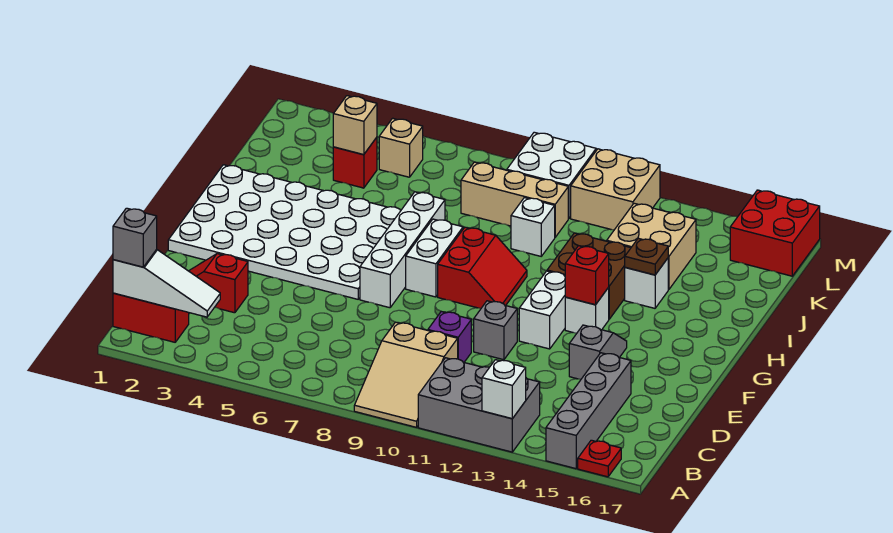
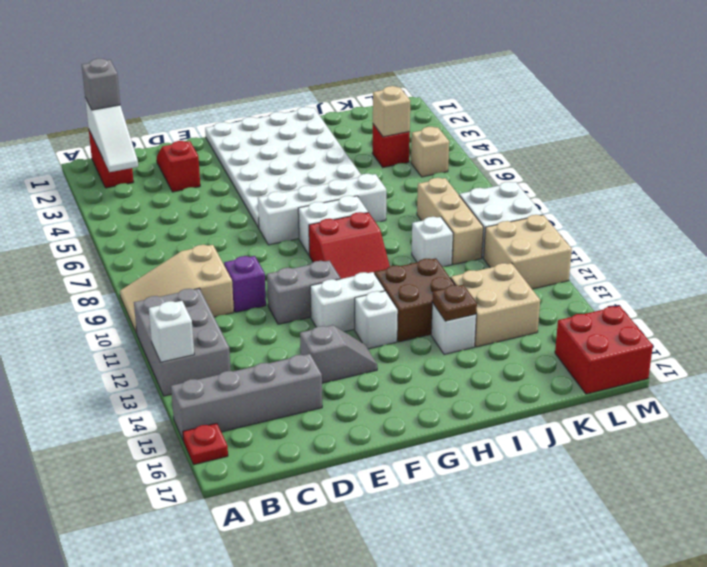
grey brick E11 level 1 -> grey brick E11:F11 level 1
red brick G13 level 2 -> none

